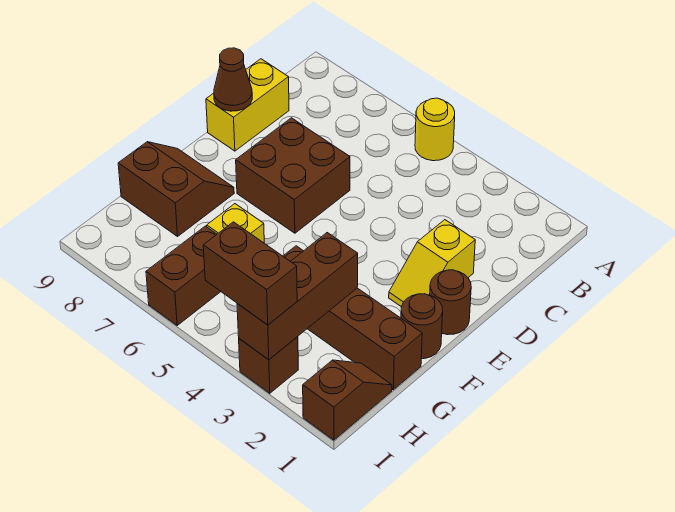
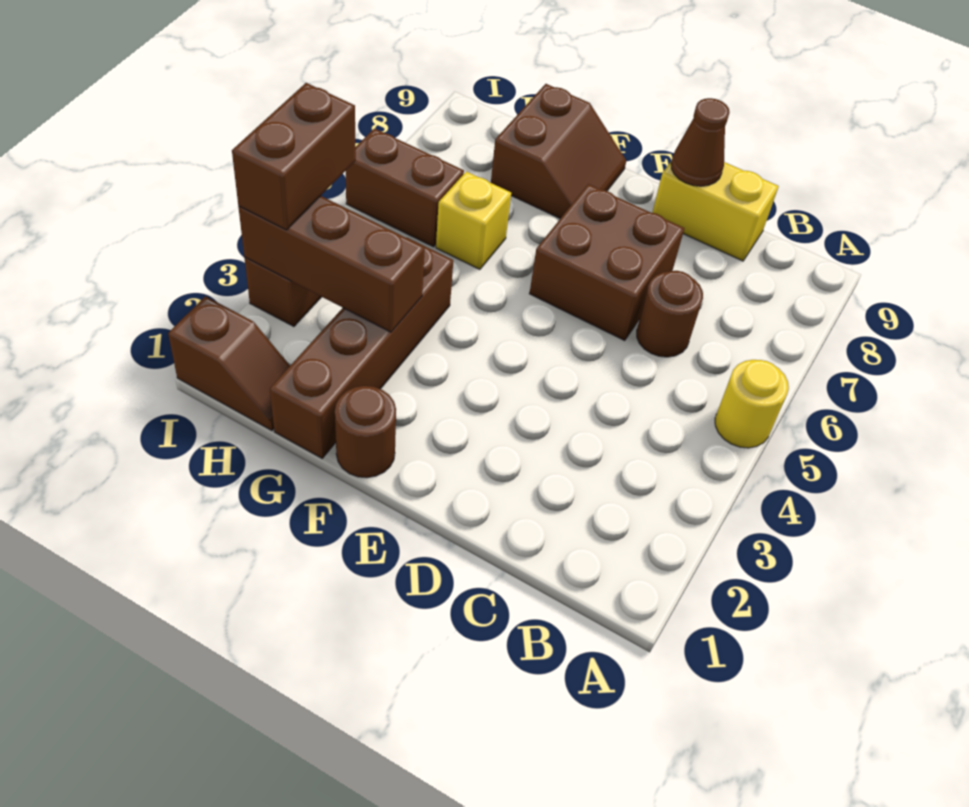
yellow slope D2:E2 level 1 top D -> none
brown round brick E1 level 1 -> brown round brick C6 level 1

